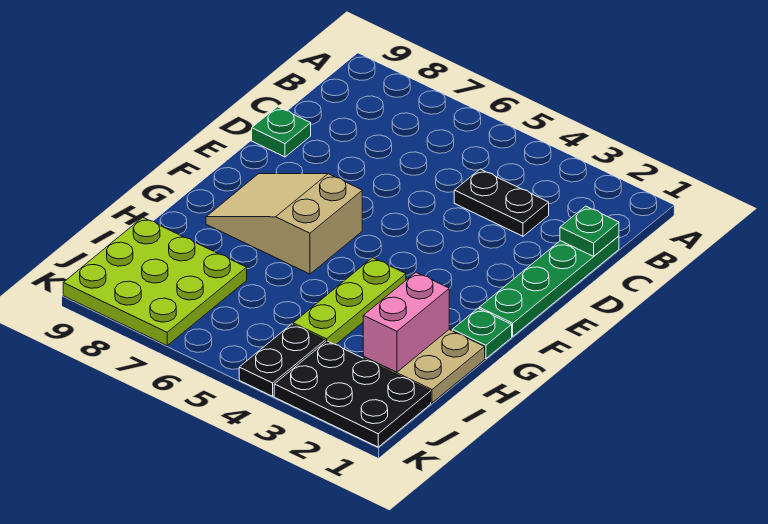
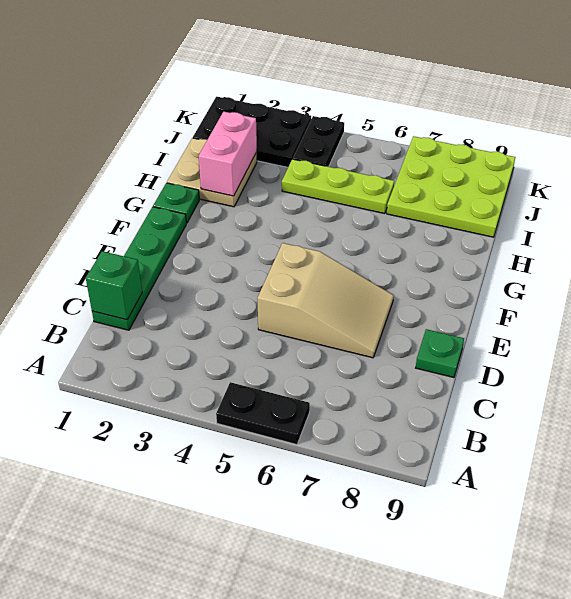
green plate C1 level 2 -> green brick C1 level 2
black plate C3:C4 level 1 -> black plate A5:A6 level 1
tan slope F6:G8 level 1 top 6 -> tan slope D5:E7 level 1 top 5
lime plate G4:I4 level 1 -> lime plate I4:I6 level 1

